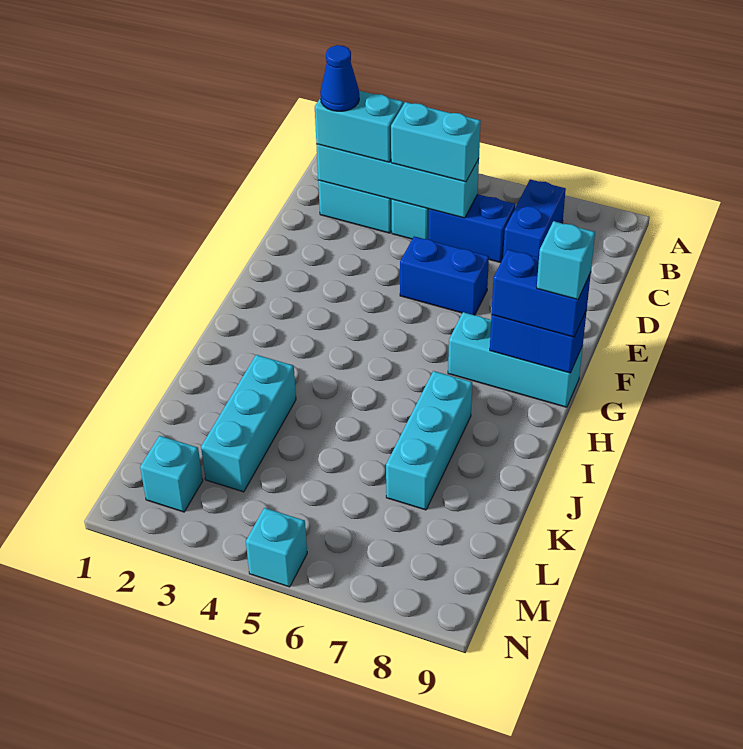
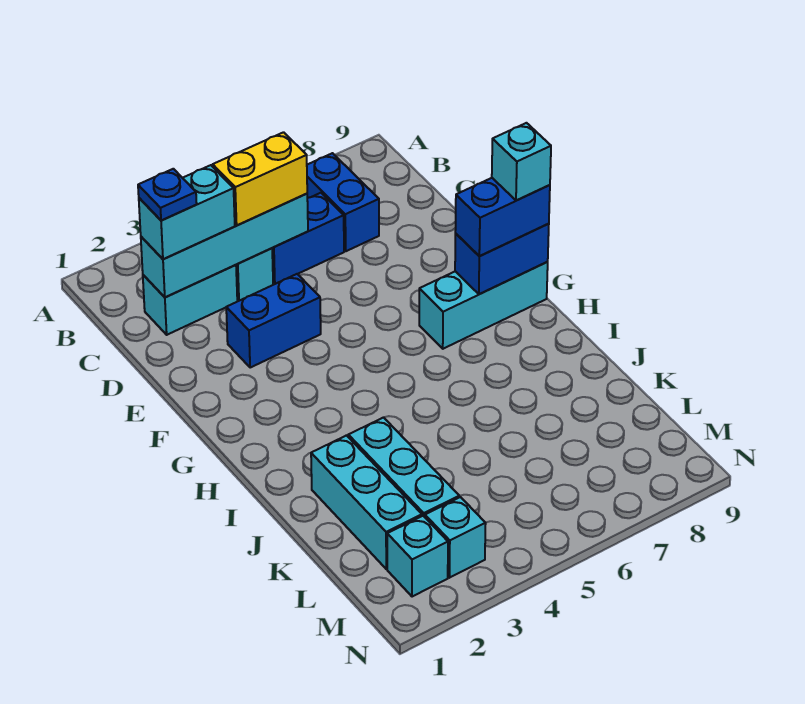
blue cone C2 level 4 -> blue plate C2 level 4
cyan brick C4:C5 level 3 -> yellow brick C4:C5 level 3
blue brick E5:E6 level 1 -> blue brick E3:E4 level 1
cyan brick I7:K7 level 1 -> cyan brick J2:L2 level 1
cyan brick N5 level 1 -> cyan brick M3 level 1

